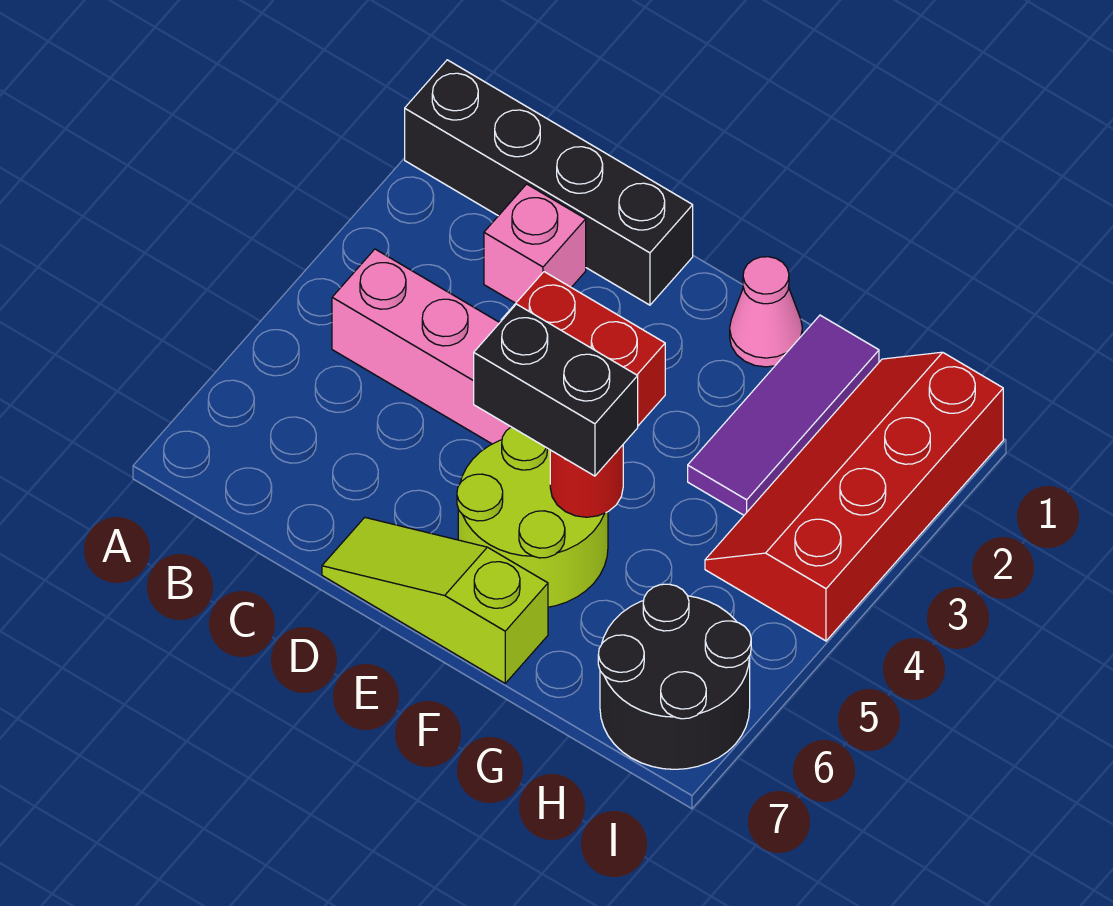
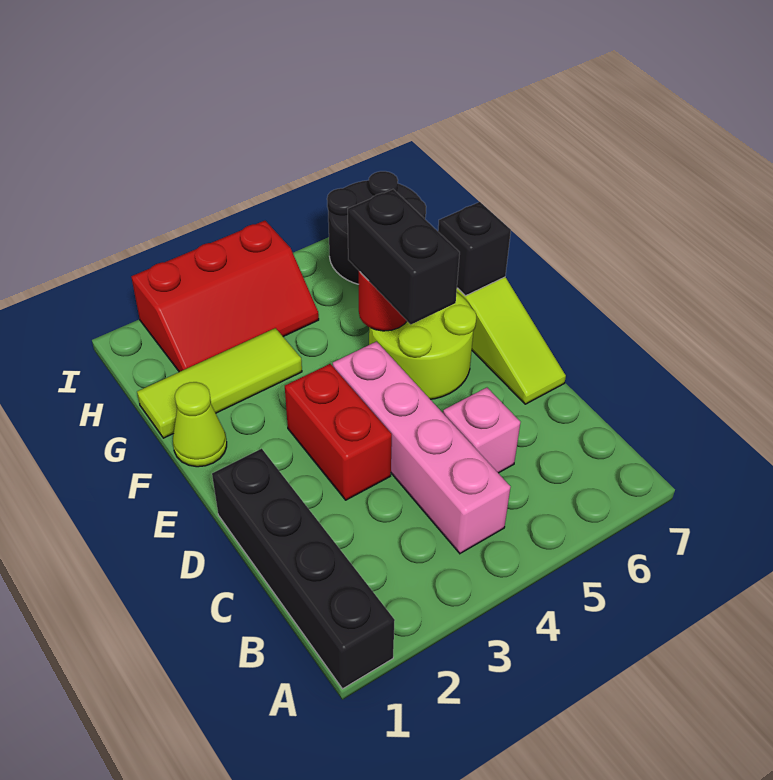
pink brick C2 level 1 -> pink brick C5 level 1
pink cone F1 level 1 -> lime cone F1 level 1
none -> black brick F7 level 2
purple tile G1:G3 level 1 -> lime tile G1:G3 level 1
red slope H1:I4 level 1 top I -> red slope H2:I4 level 1 top I

